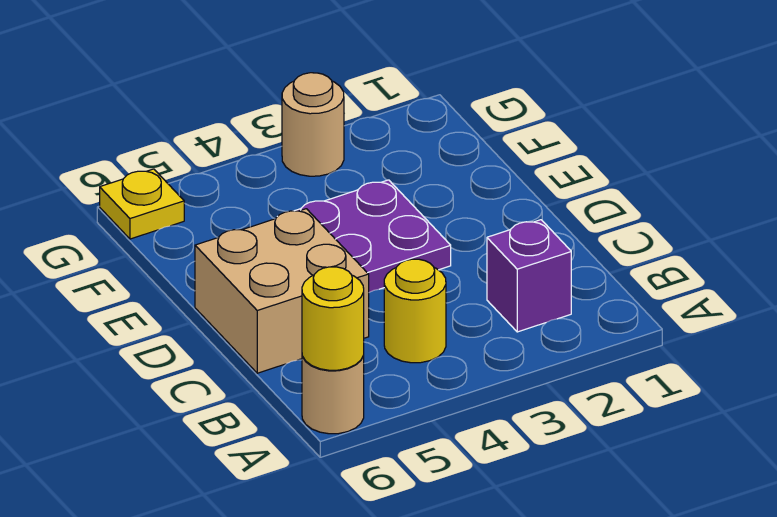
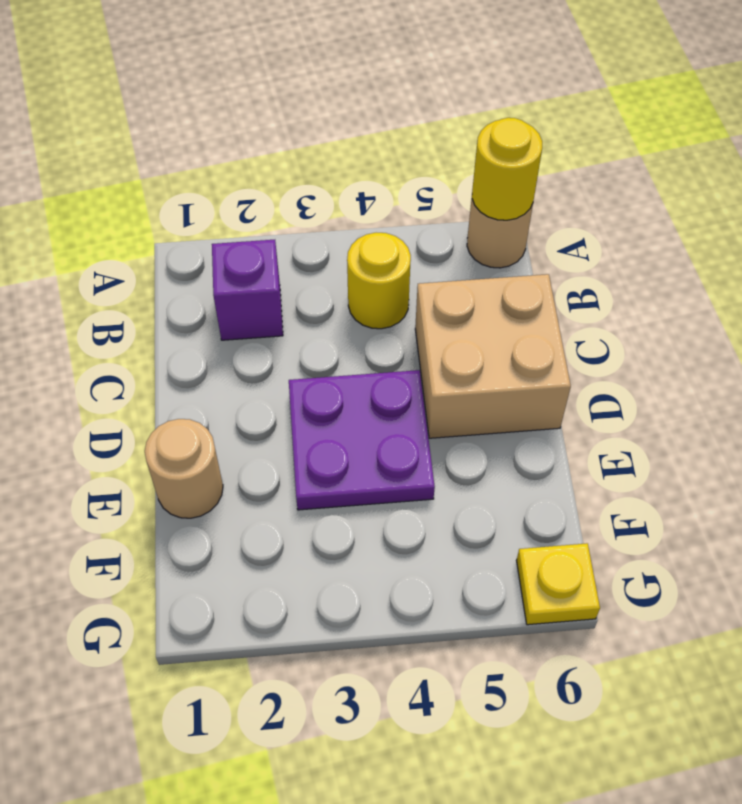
tan round brick G3 level 1 -> tan round brick E1 level 1

